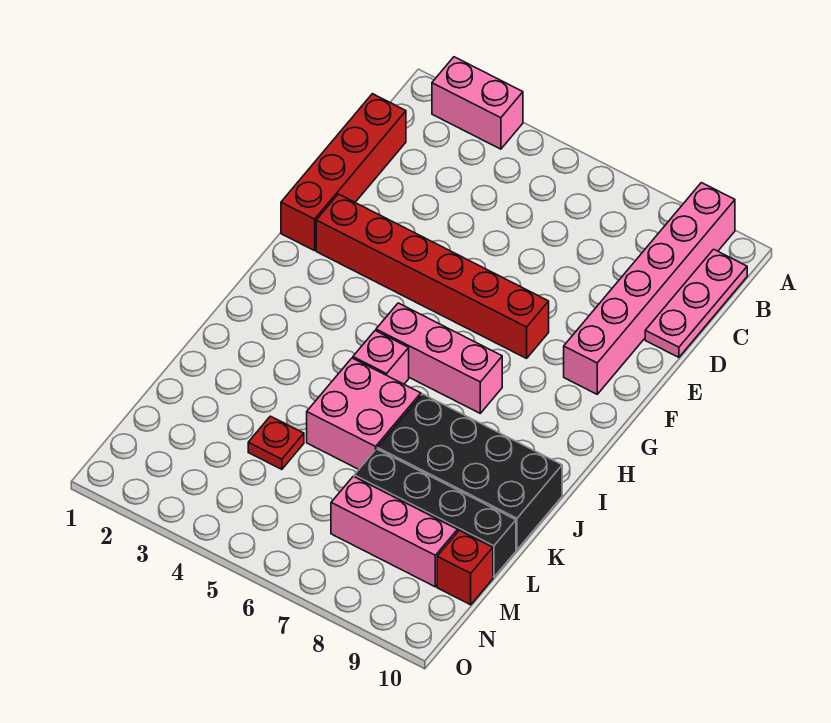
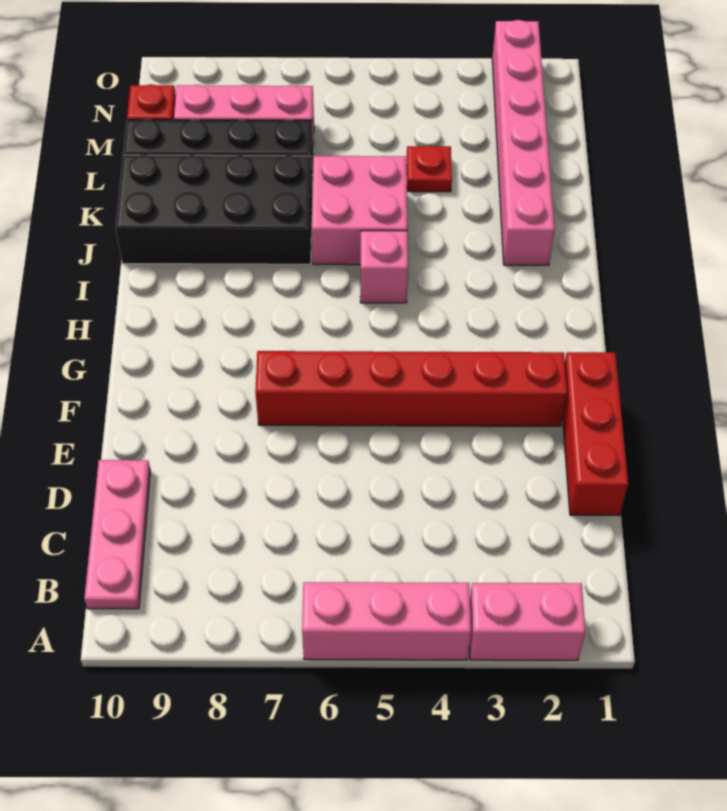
pink brick A9:F9 level 1 -> pink brick J2:O2 level 1
red brick C1:F1 level 1 -> red brick D1:F1 level 1
pink brick H5:H7 level 1 -> pink brick A4:A6 level 1

